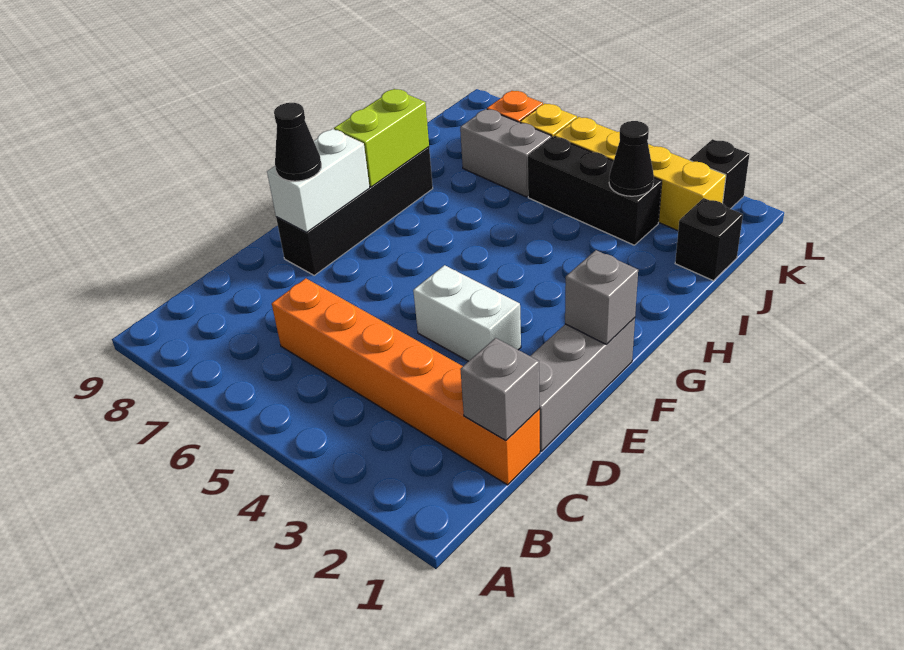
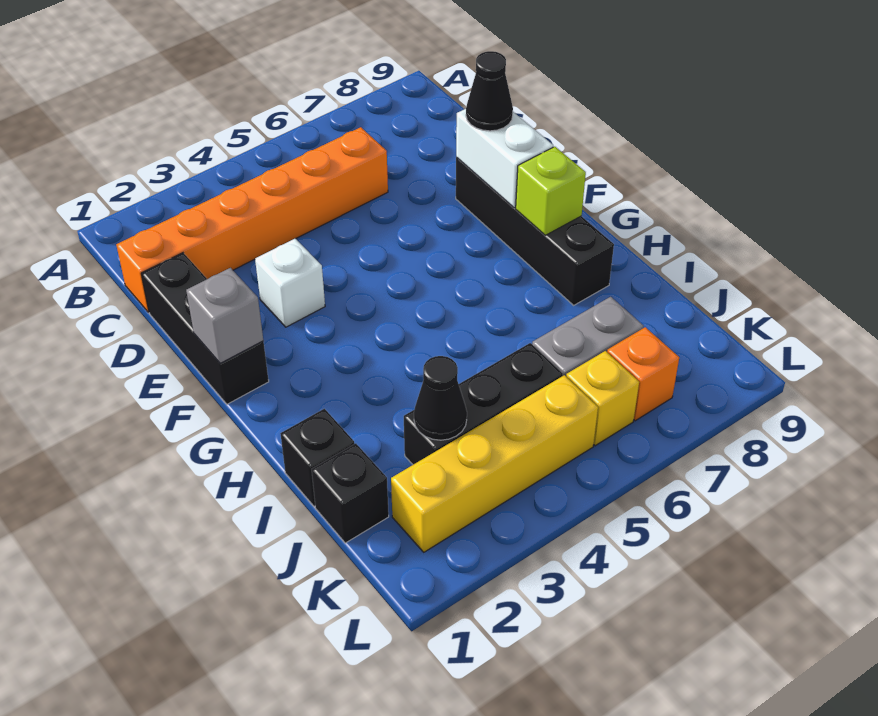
grey brick C1 level 2 -> none
grey brick D1:F1 level 1 -> black brick D1:F1 level 1
white brick E3:E4 level 1 -> white brick E3 level 1
lime brick G8:H8 level 2 -> lime brick G8 level 2
black brick L2 level 1 -> black brick I1 level 1

